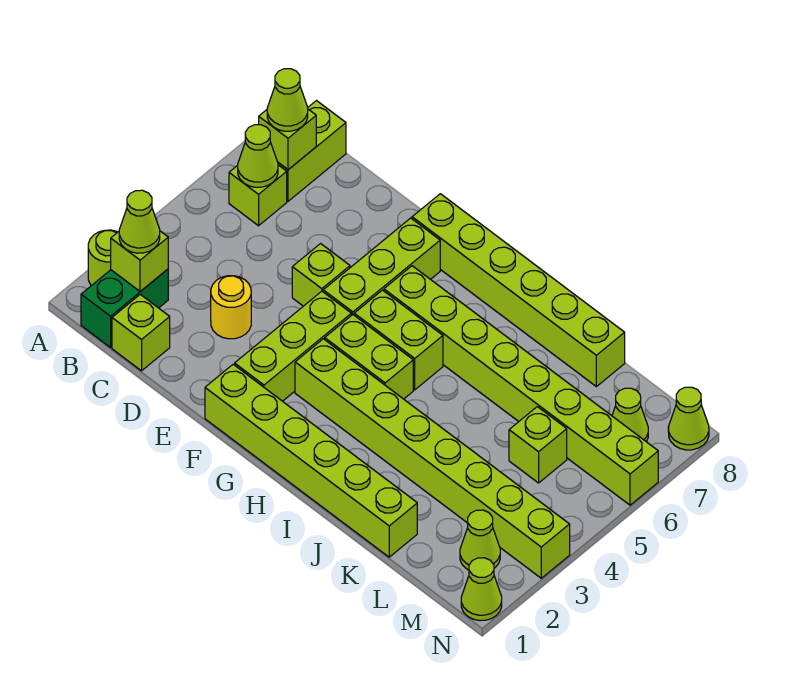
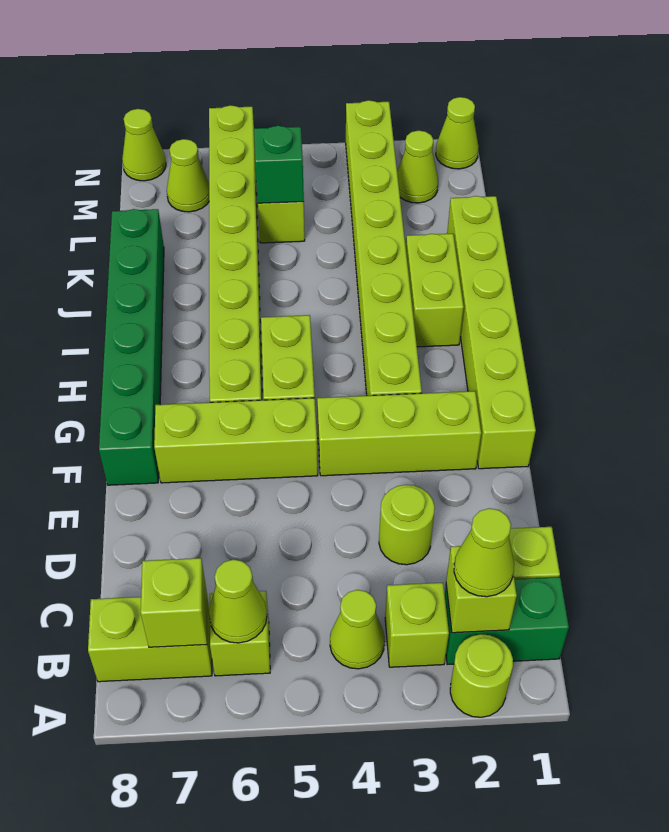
lime cone B7 level 3 -> lime cone B4 level 1
yellow round brick D3 level 1 -> lime round brick D3 level 1
lime brick E5 level 1 -> lime brick B3 level 1
lime brick F8:K8 level 1 -> green brick F8:K8 level 1
lime brick G4:H4 level 1 -> lime brick I2:J2 level 1
none -> green brick L5 level 2

